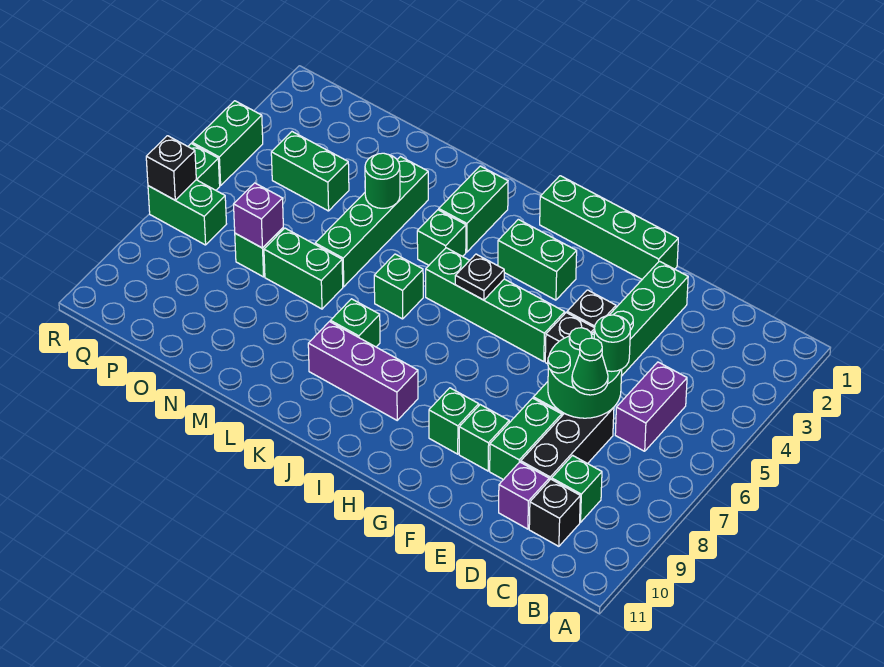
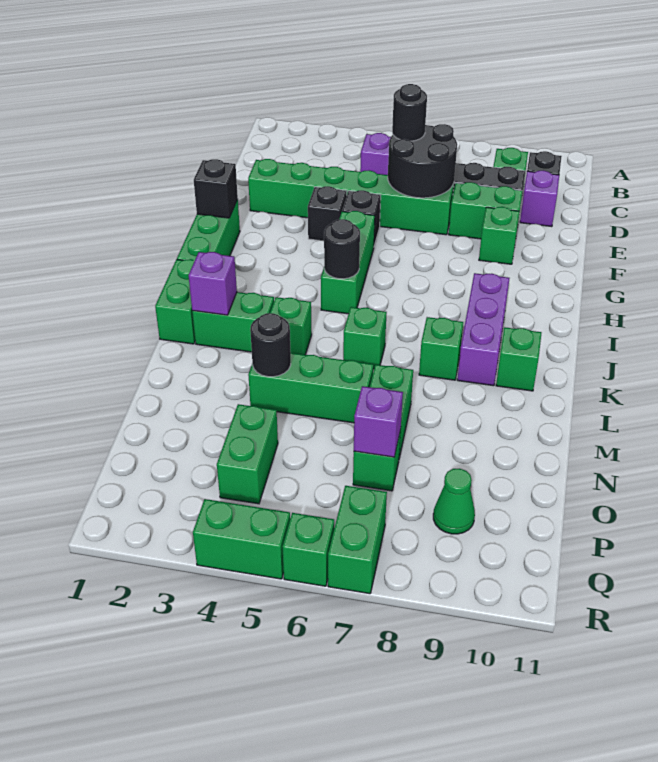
green round brick D6:E7 level 2 -> black round brick D6:E7 level 2
green round brick D6 level 3 -> black round brick D6 level 3
green cone D7 level 3 -> green cone P9 level 1
green brick F1:I1 level 1 -> green brick G1:I1 level 1
green brick G5:J5 level 1 -> green brick G5:I5 level 1
green brick G9 level 1 -> green brick K10 level 1
green brick H3:I3 level 1 -> green brick J1:K1 level 1
black plate I5 level 2 -> black round brick I5 level 2
none -> purple brick K2 level 2
green brick M3:M6 level 1 -> green brick M4:M6 level 1
green round brick M4 level 2 -> black round brick M4 level 2
black brick R7 level 2 -> black brick G1 level 2

